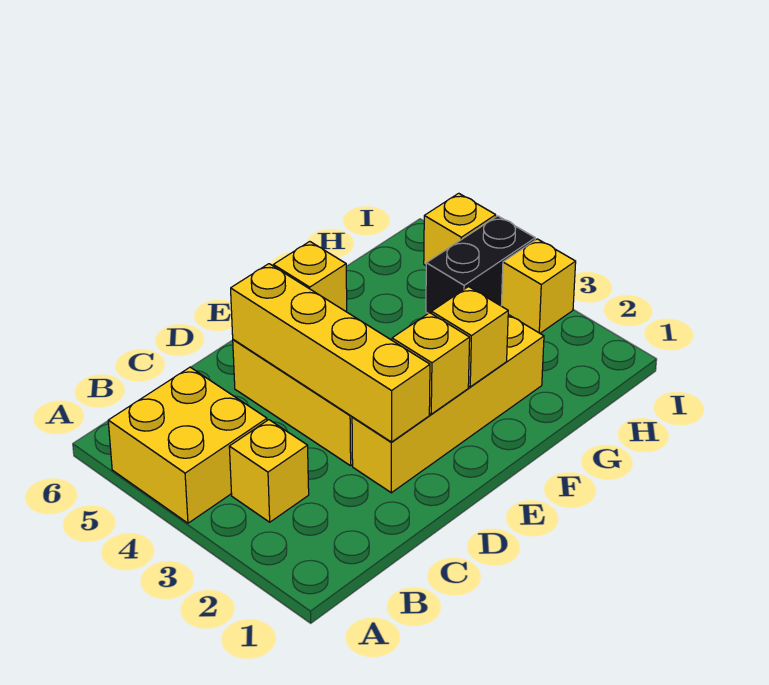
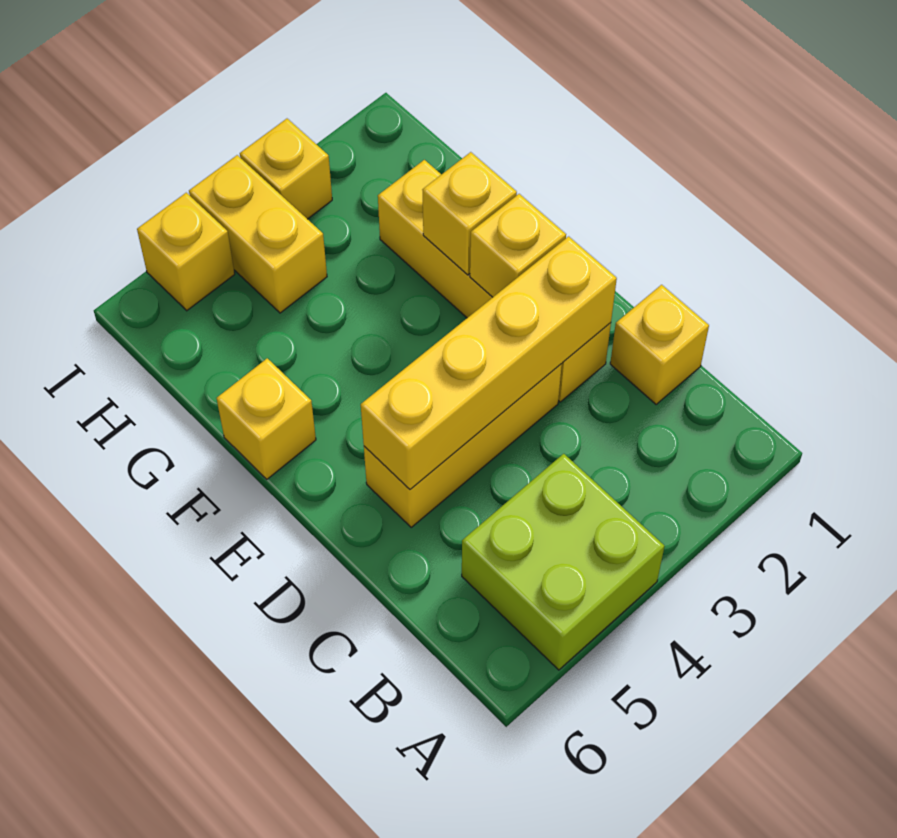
yellow brick A4:B5 level 1 -> lime brick A4:B5 level 1
yellow brick B3 level 1 -> yellow brick C1 level 1
black brick H4:I4 level 1 -> yellow brick H4:I4 level 1

